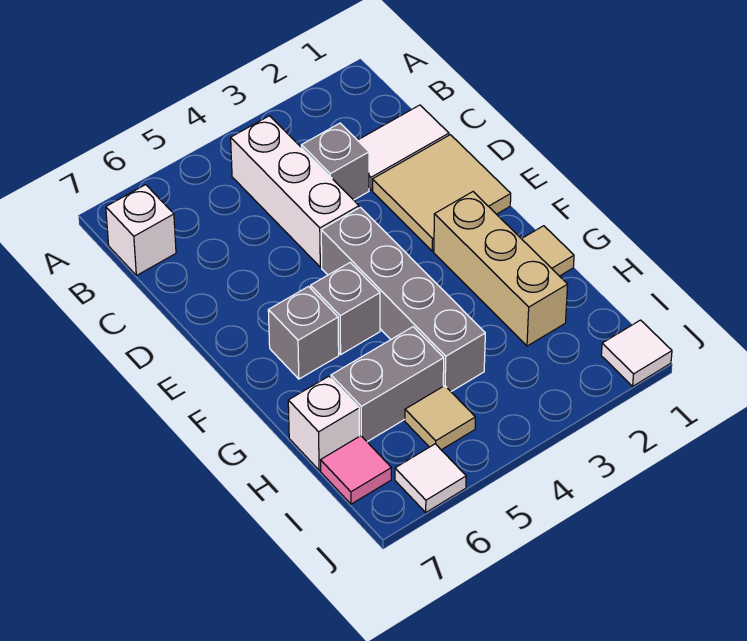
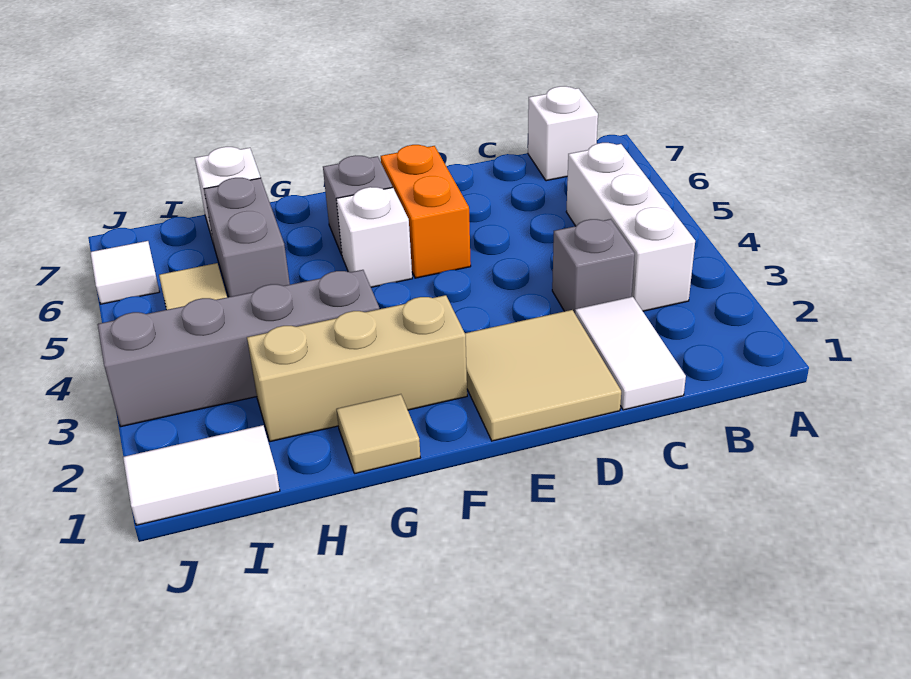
white brick B4:D4 level 1 -> white brick B3:B5 level 1
grey brick E4:H4 level 1 -> grey brick G3:J3 level 1
none -> orange brick E5:E6 level 1
grey brick F5 level 1 -> white brick F5 level 1
pink tile I7 level 1 -> none
white tile J1 level 1 -> white tile I1:J1 level 1

